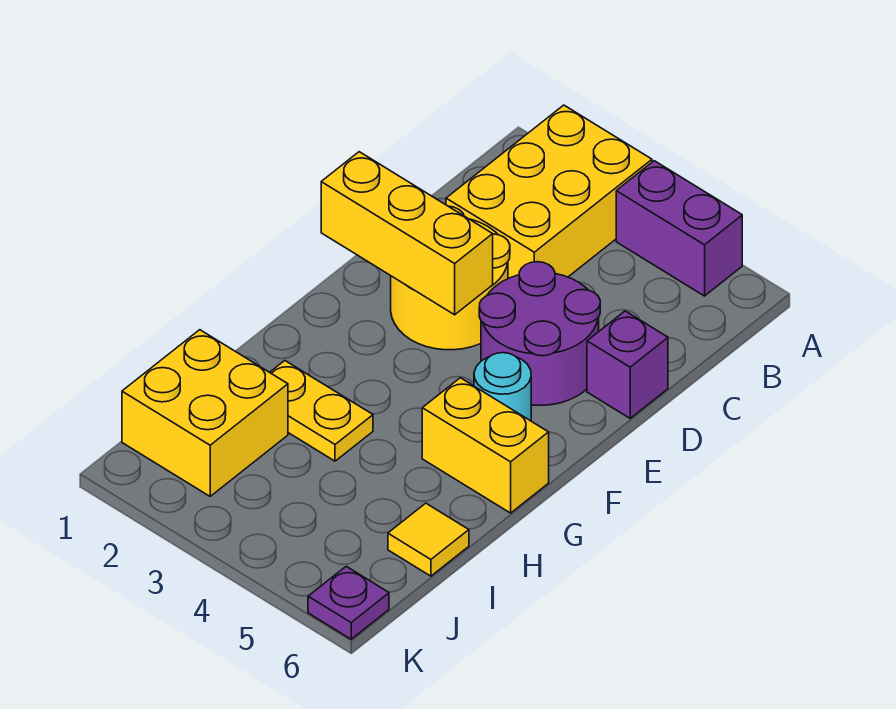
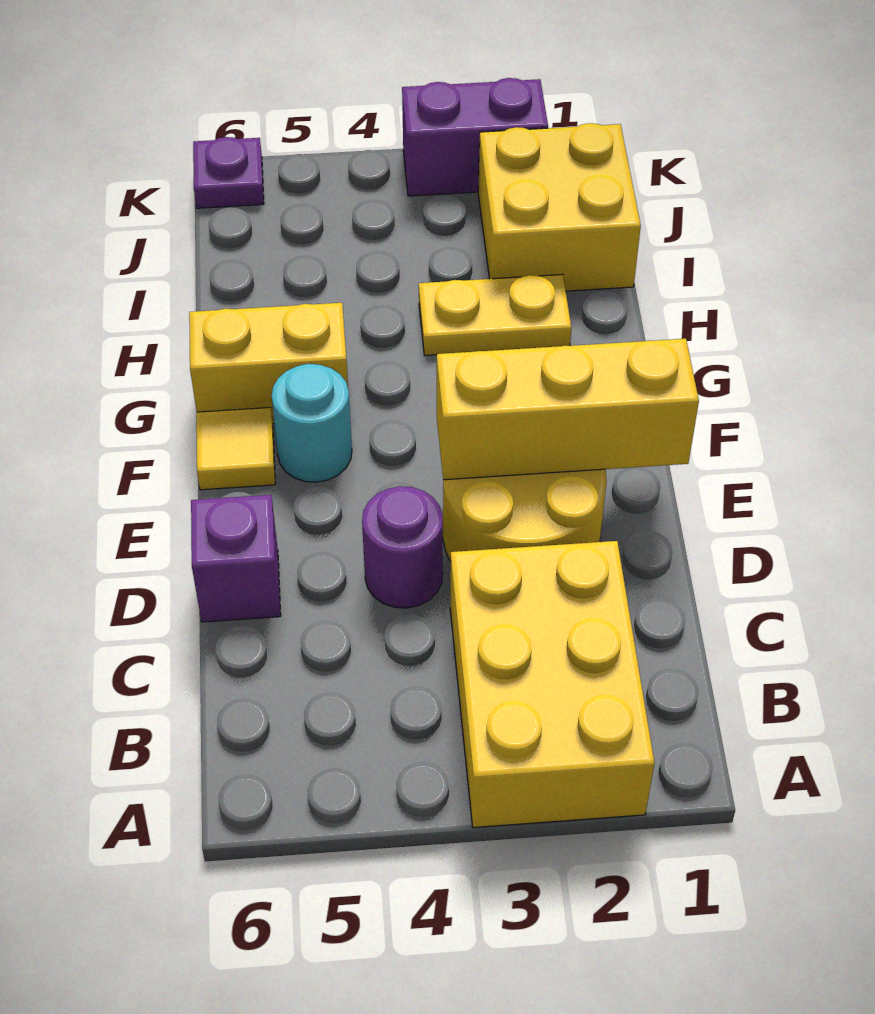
purple brick A4:A5 level 1 -> purple brick K2:K3 level 1
purple round brick D4:E5 level 1 -> purple round brick D4 level 1
yellow tile I6 level 1 -> yellow tile F6 level 1

